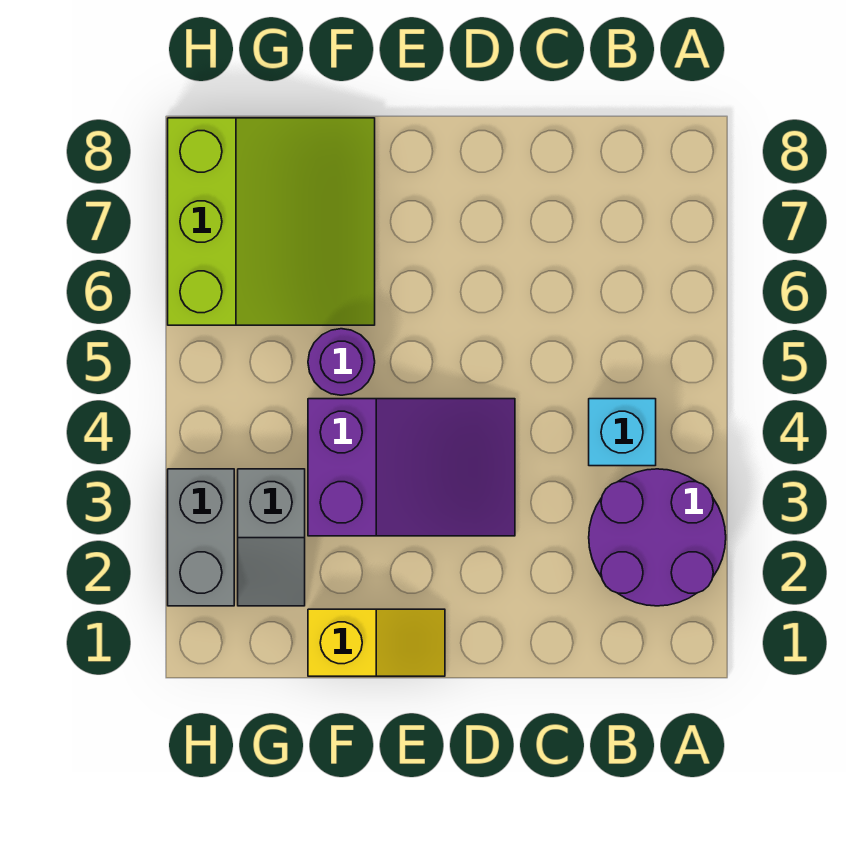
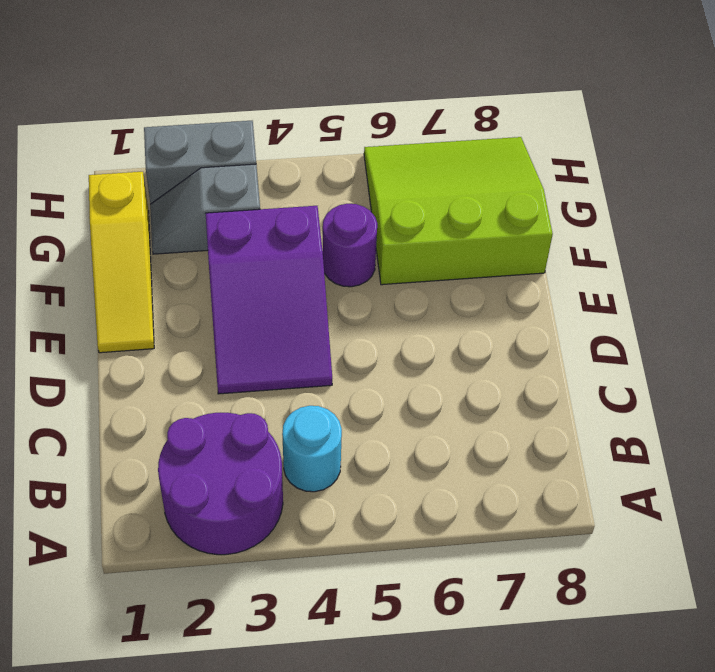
cyan brick B4 level 1 -> cyan round brick B4 level 1
yellow slope E1:F1 level 1 top F -> yellow slope E1:G1 level 1 top G
lime slope F6:H8 level 1 top H -> lime slope F6:H8 level 1 top F

